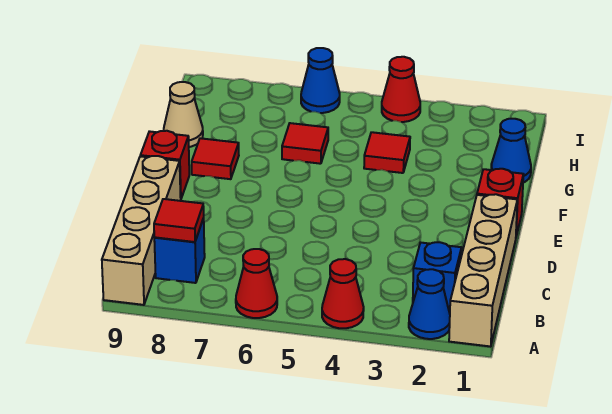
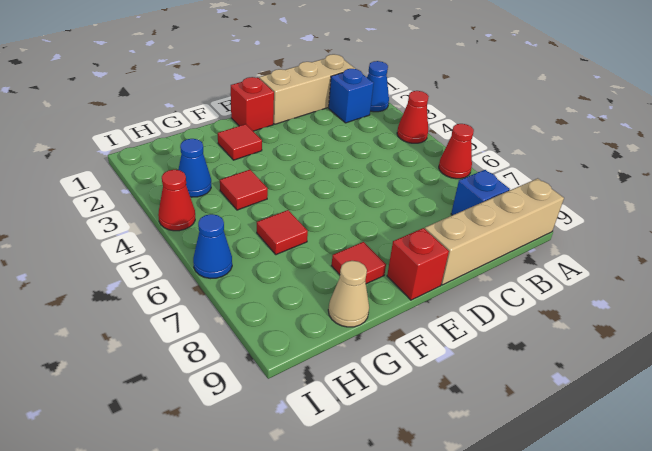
tan brick A1:D1 level 1 -> tan brick B1:D1 level 1
red tile B8 level 2 -> red tile F2 level 1
blue cone G1 level 1 -> blue cone H3 level 1

